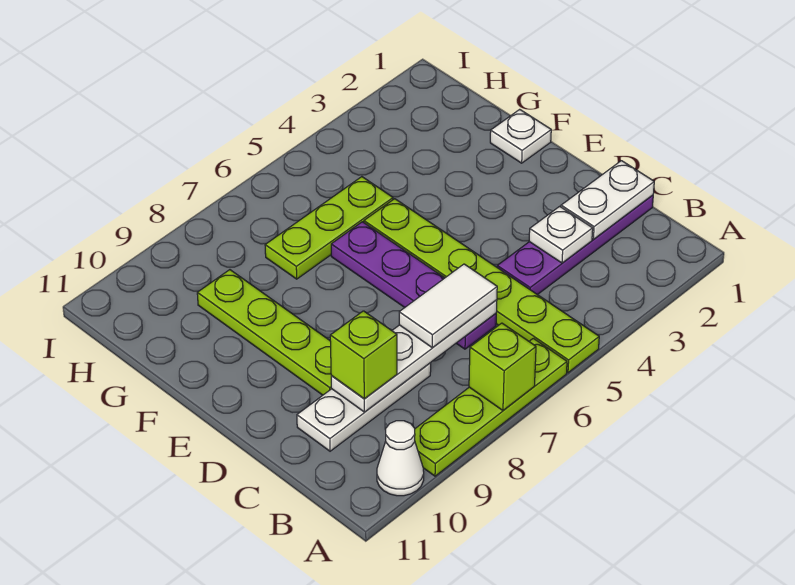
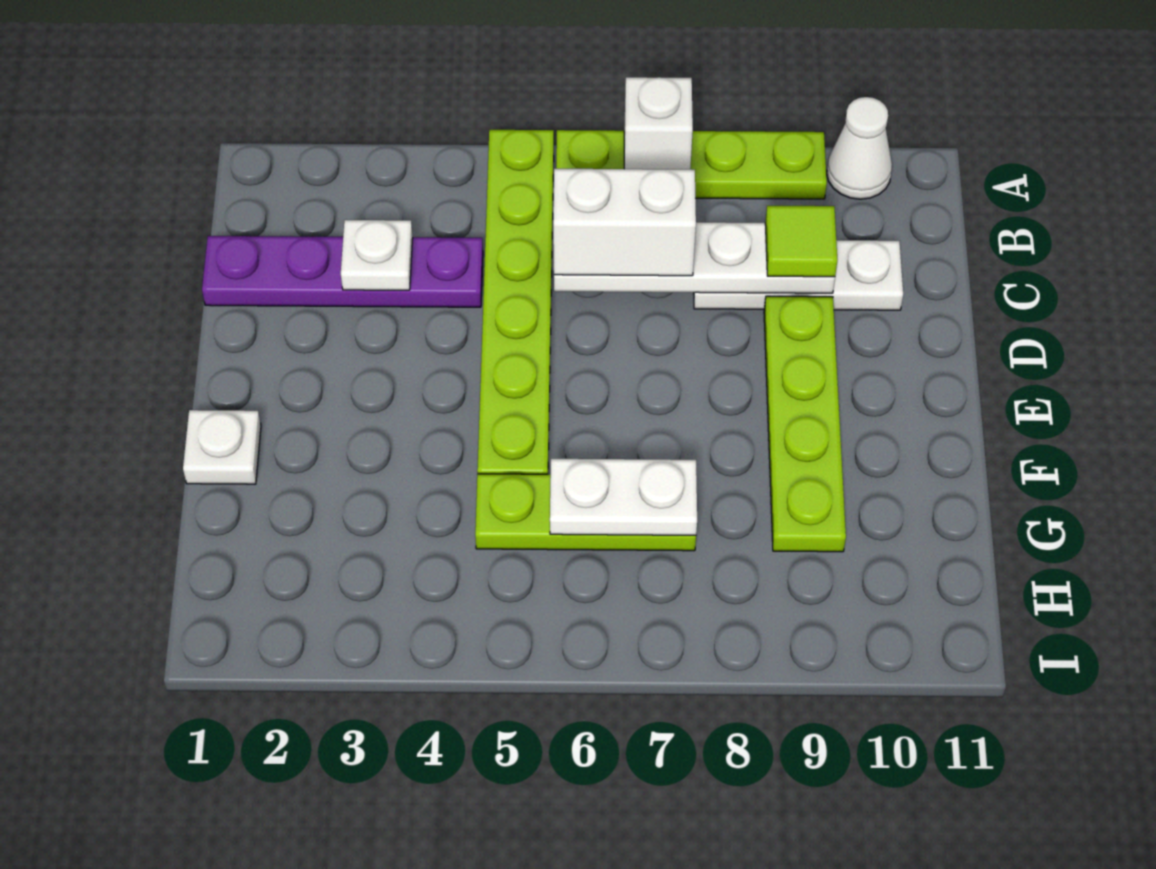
lime brick A7 level 2 -> white brick A7 level 2
white plate C1:C2 level 2 -> white plate G6:G7 level 2
purple plate C6:F6 level 1 -> none
white tile C6:C7 level 3 -> white brick C6:C7 level 3
lime brick C9 level 3 -> lime tile C9 level 3

